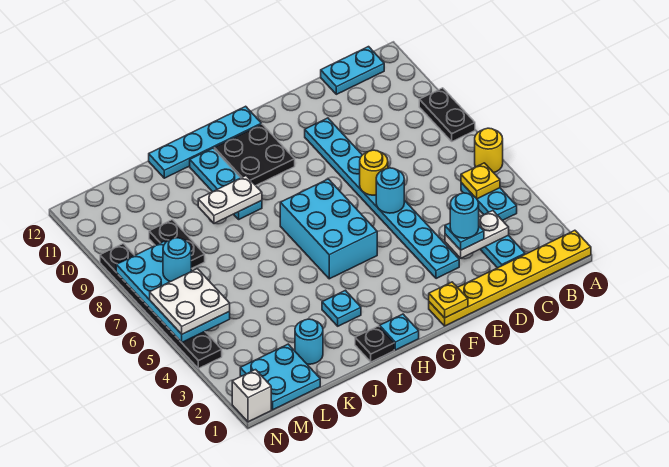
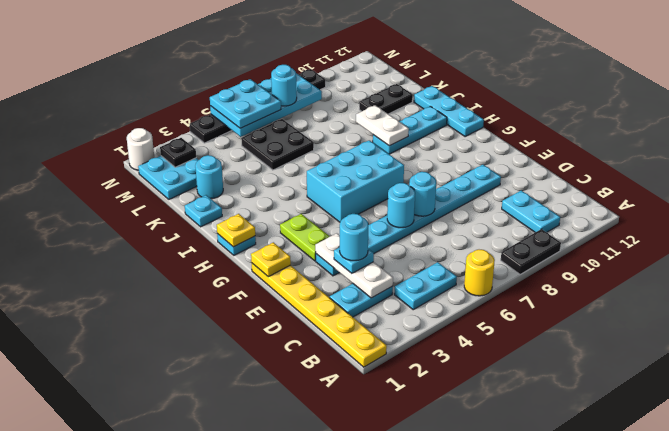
yellow plate B5 level 2 -> yellow plate H1 level 2
cyan plate B12:C12 level 1 -> cyan plate B10:C10 level 1
white plate C3:D3 level 2 -> white plate C3:E3 level 2
yellow round brick E7 level 2 -> cyan round brick E7 level 2
none -> lime plate F3:G3 level 1
black plate G10:H11 level 1 -> black plate K5:L6 level 1
cyan plate G12:J12 level 1 -> cyan plate H12:J12 level 1
black plate I1 level 1 -> black plate M2 level 2
cyan plate I3 level 1 -> cyan plate J1 level 1
black plate L8:L9 level 1 -> black plate K10:K11 level 1
white plate M5:N6 level 3 -> cyan plate M5:N6 level 3
white brick N1 level 1 -> white round brick N1 level 1

